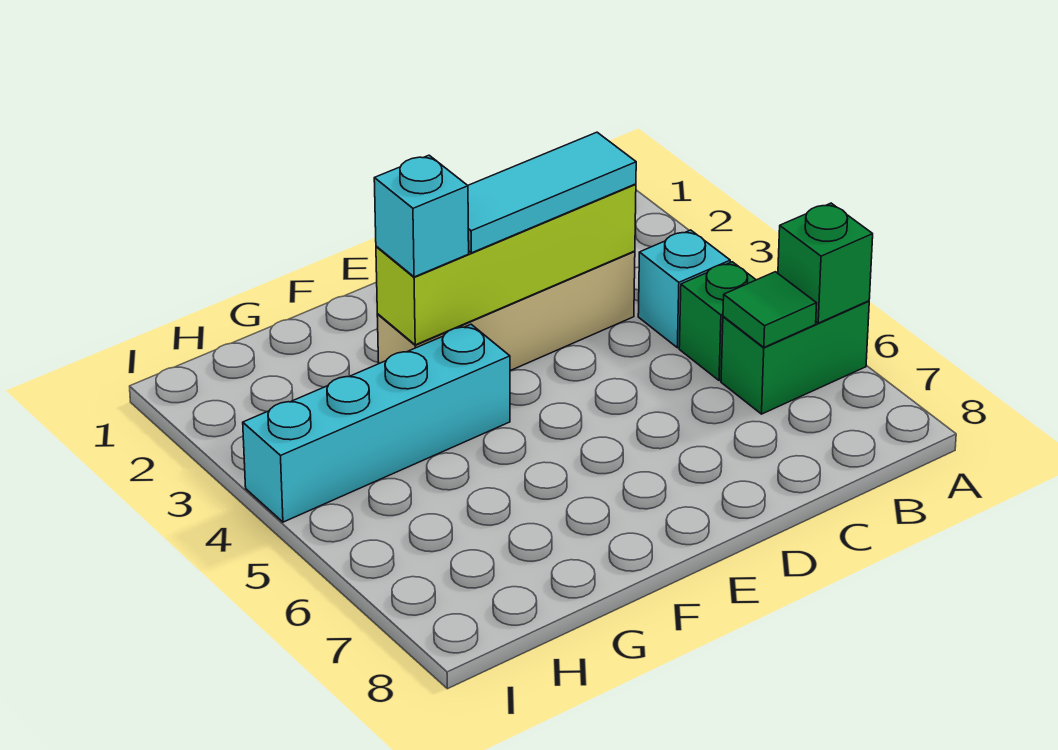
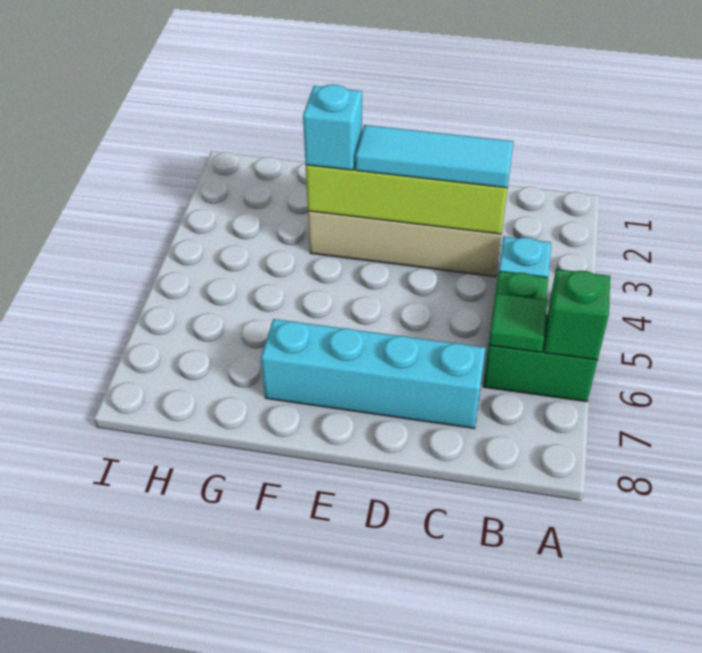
cyan brick F4:I4 level 1 -> cyan brick C7:F7 level 1

